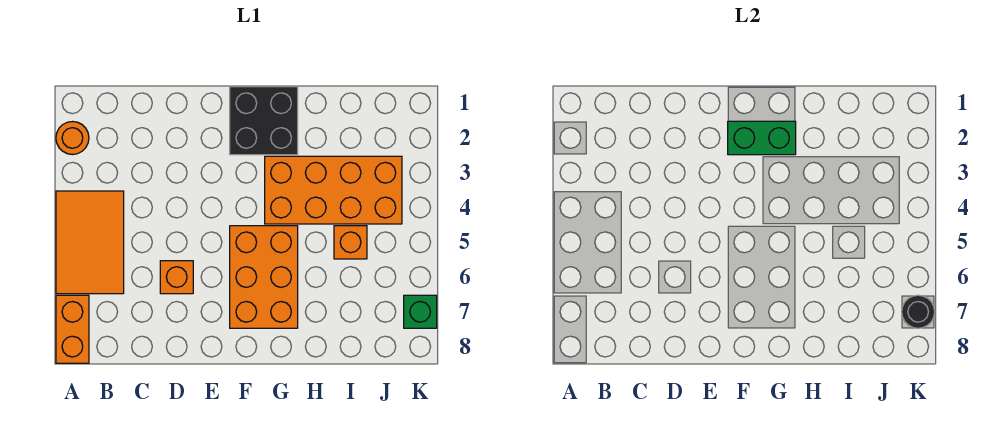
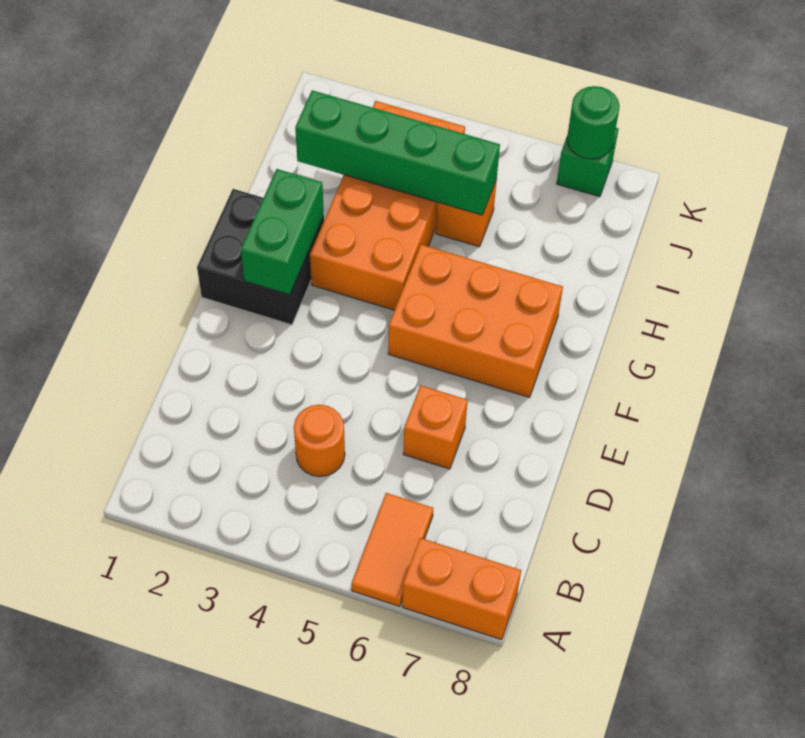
orange round brick A2 level 1 -> orange round brick C4 level 1
orange tile A4:B6 level 1 -> orange tile A6:B6 level 1
none -> green brick I2:I5 level 2
black round brick K7 level 2 -> green round brick K7 level 2

